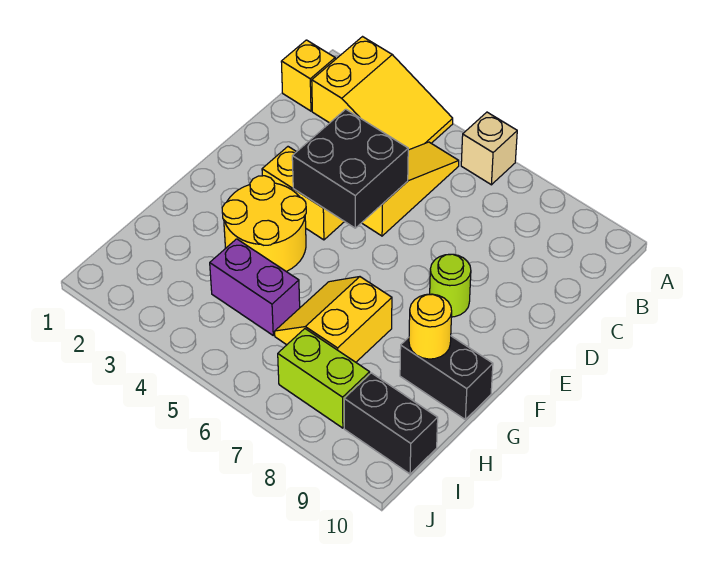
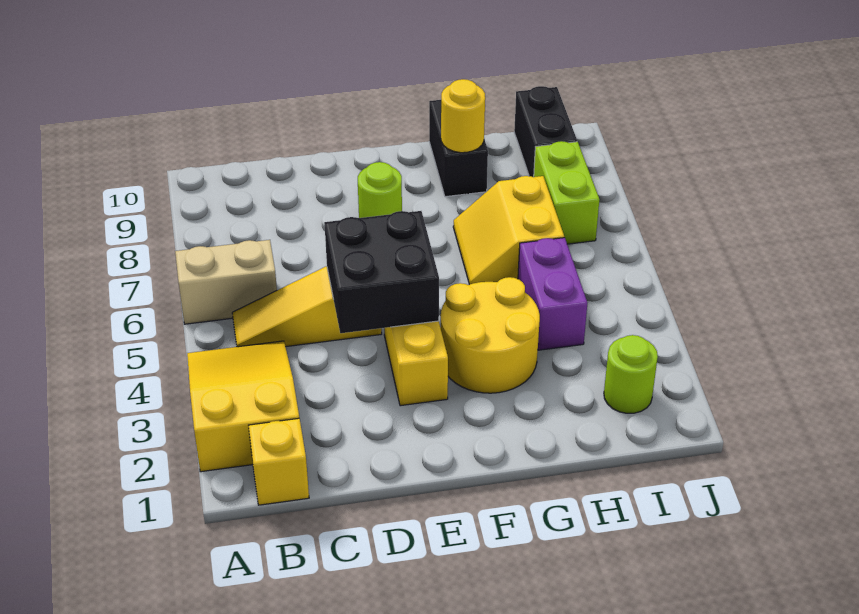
tan brick A6 level 1 -> tan brick A6:B6 level 1
yellow slope G6:H7 level 1 top 7 -> yellow slope G6:H7 level 1 top H
none -> lime round brick I2 level 1

